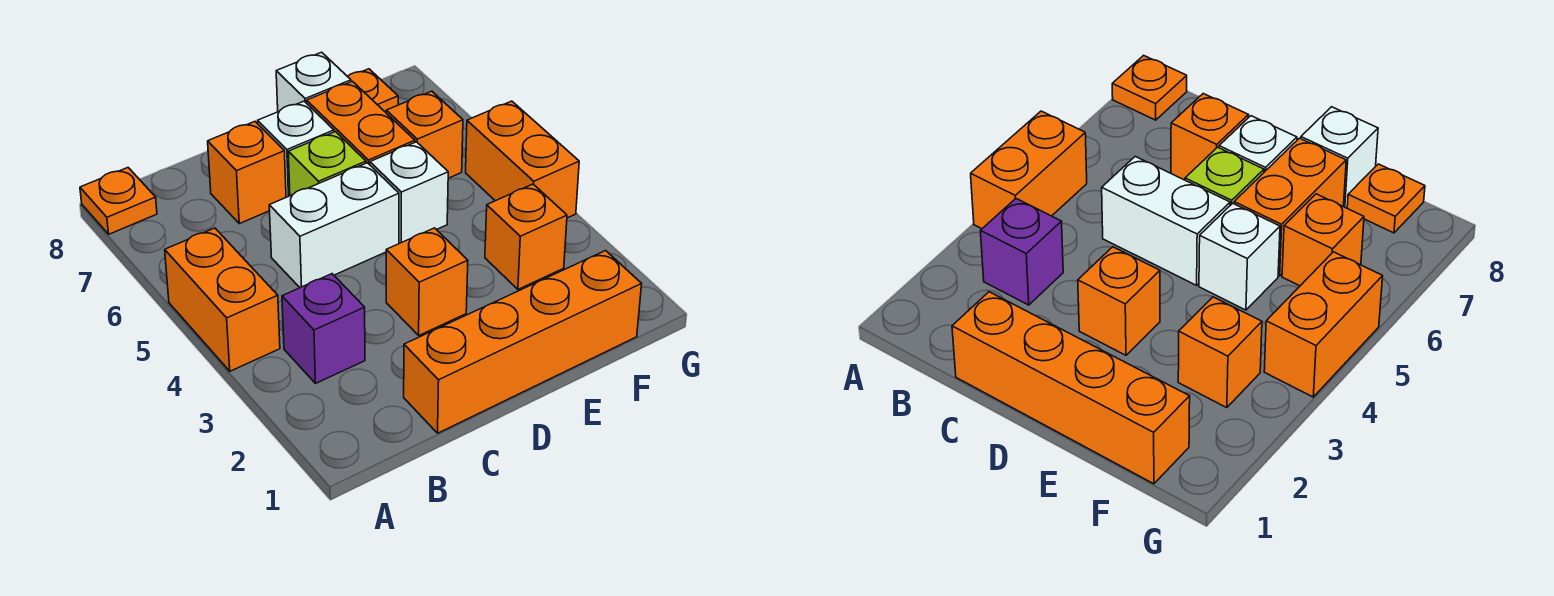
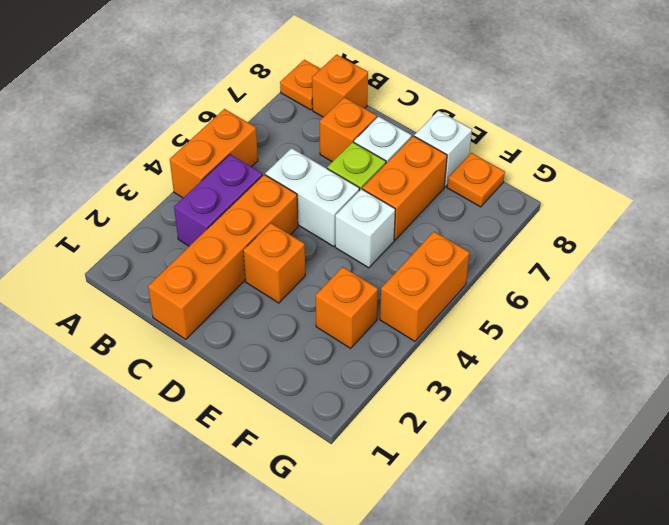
purple brick B3 level 1 -> purple brick B3:B4 level 1
orange brick C1:F1 level 1 -> orange brick C1:C4 level 1
orange brick F6 level 1 -> orange brick B8 level 1

